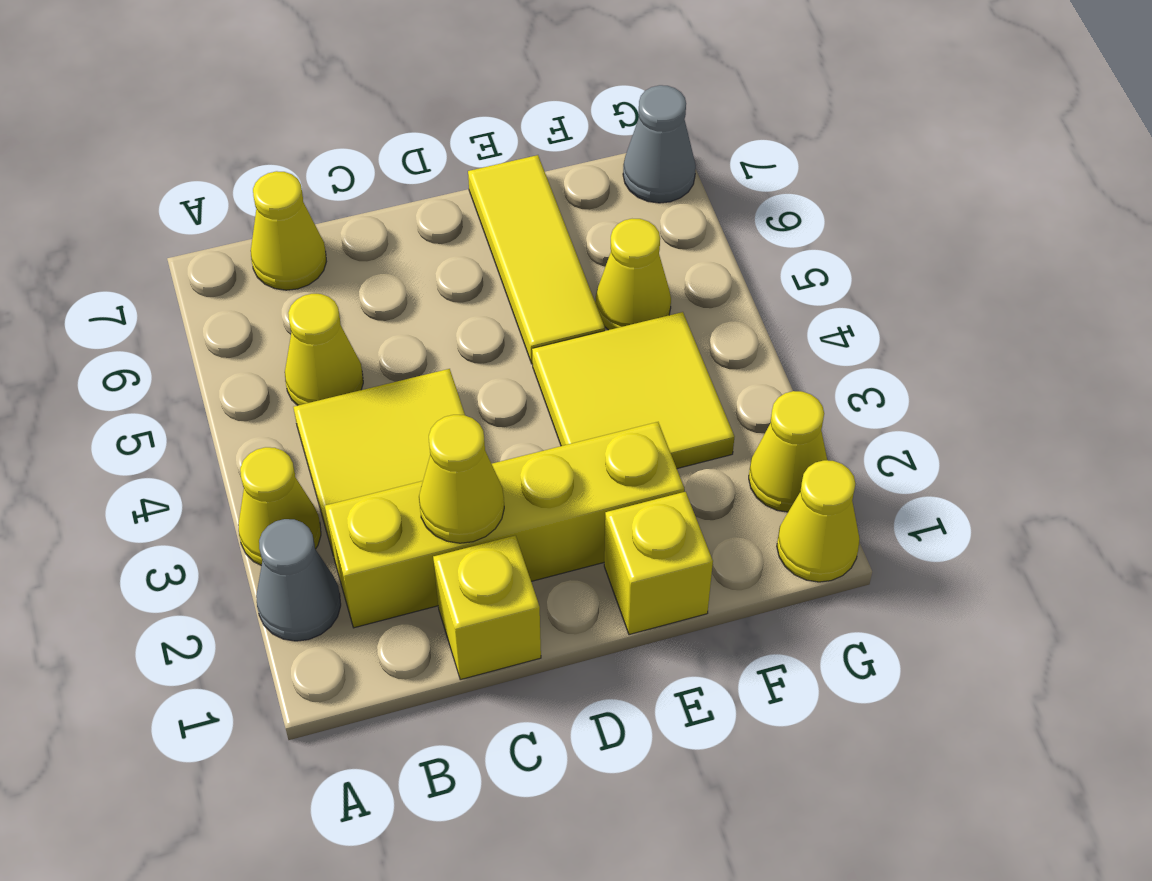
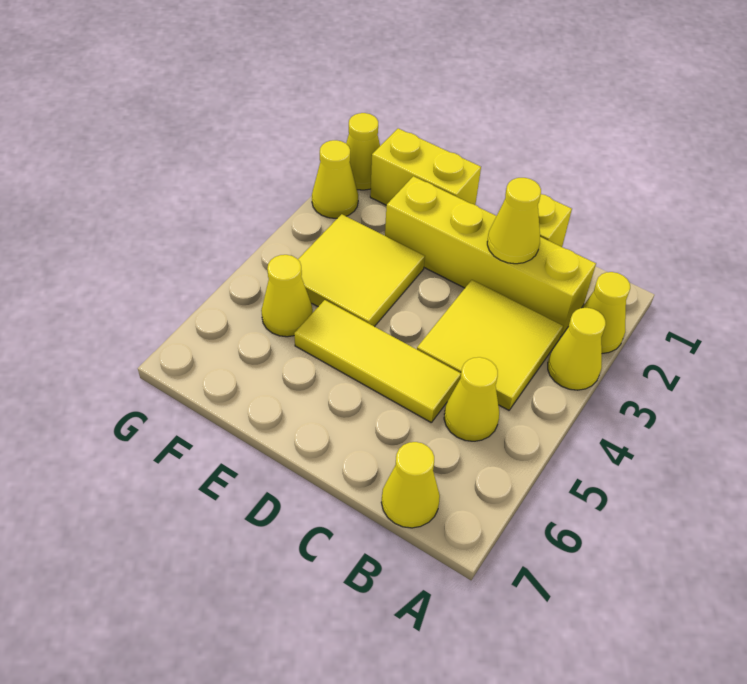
grey cone A2 level 1 -> yellow cone A2 level 1
yellow brick E1 level 1 -> yellow brick E1:F1 level 1
yellow tile E5:E7 level 1 -> yellow tile C5:E5 level 1
grey cone G7 level 1 -> none

